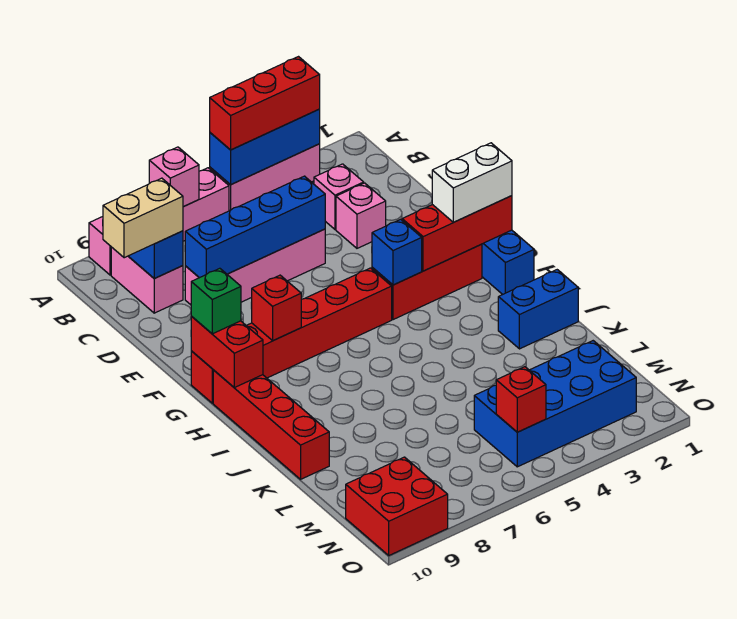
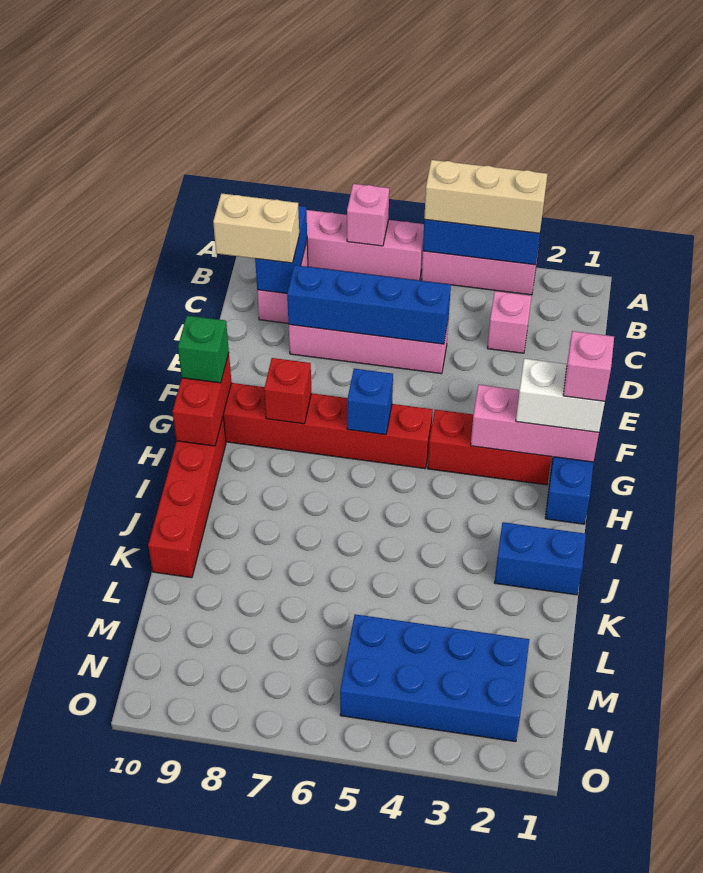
red brick A3:A5 level 3 -> tan brick A3:A5 level 3
pink brick D3 level 1 -> pink brick G1 level 4
red brick G1:G3 level 2 -> pink brick G1:G3 level 2
blue brick G4 level 2 -> blue brick G6 level 2
red brick N5 level 2 -> none
red brick N9:O10 level 1 -> none

